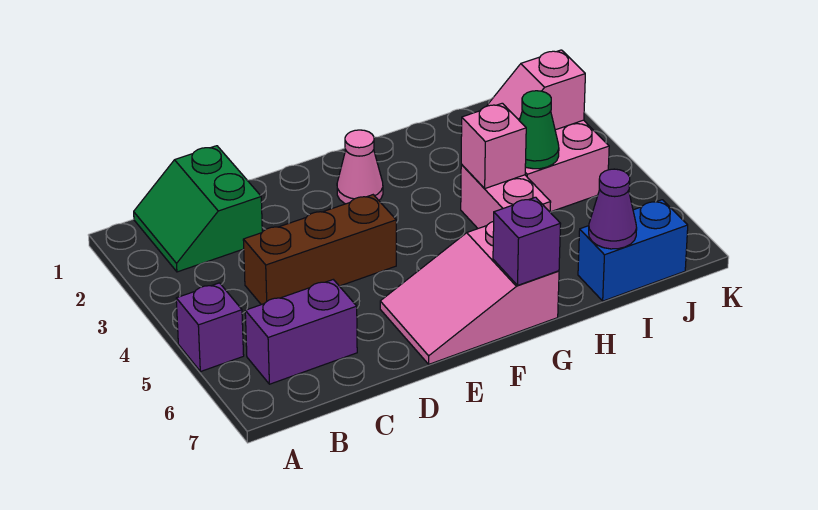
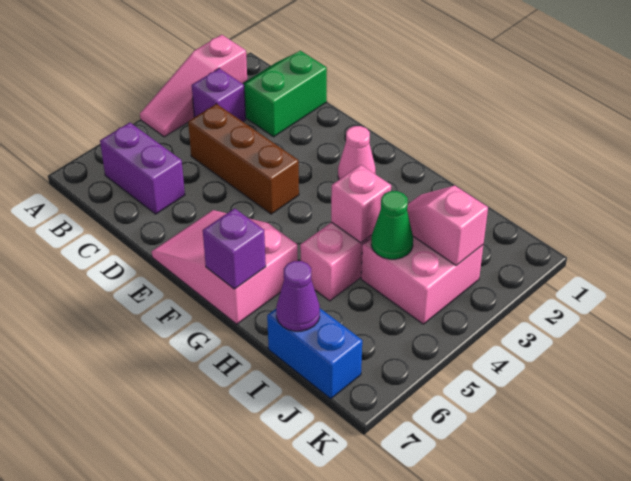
none -> pink slope A2:A4 level 1 top 2
purple brick A5 level 1 -> purple brick B3 level 1

